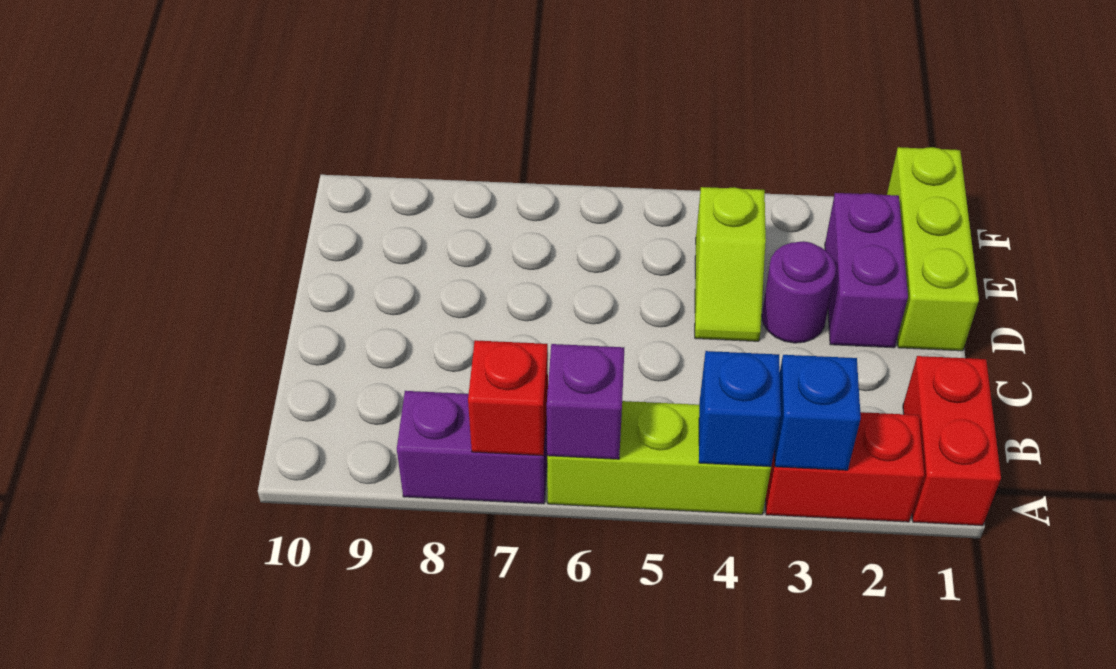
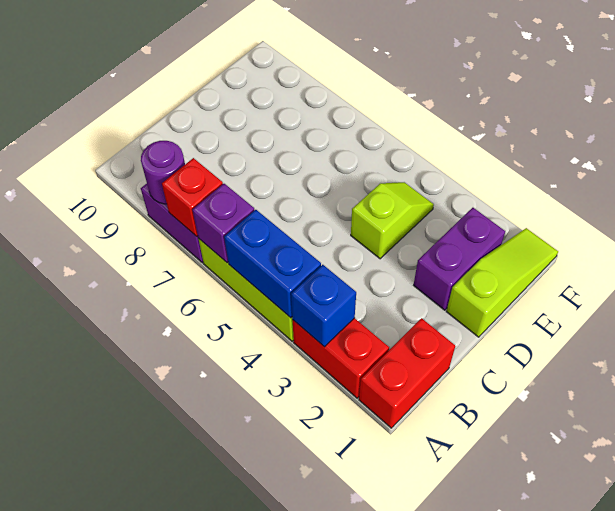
blue brick A4 level 2 -> blue brick A4:A5 level 2
lime brick D1:F1 level 1 -> lime slope D1:F1 level 1 top D
purple round brick D3 level 1 -> purple round brick A8 level 2
lime slope D4:E4 level 1 top E -> lime slope D4:E4 level 1 top D

